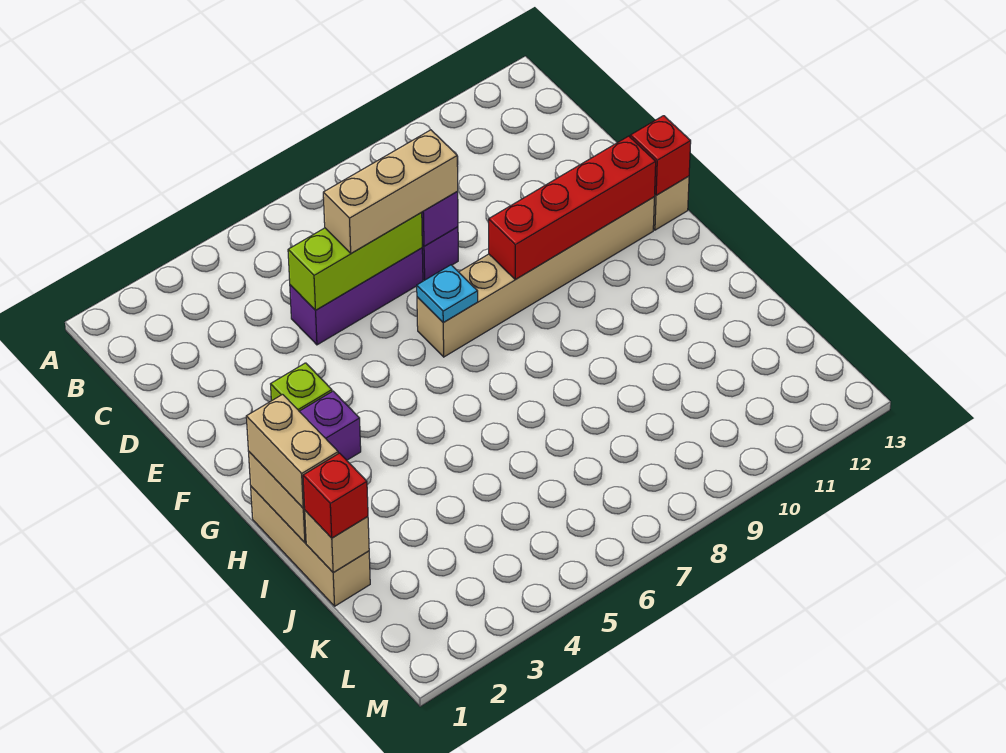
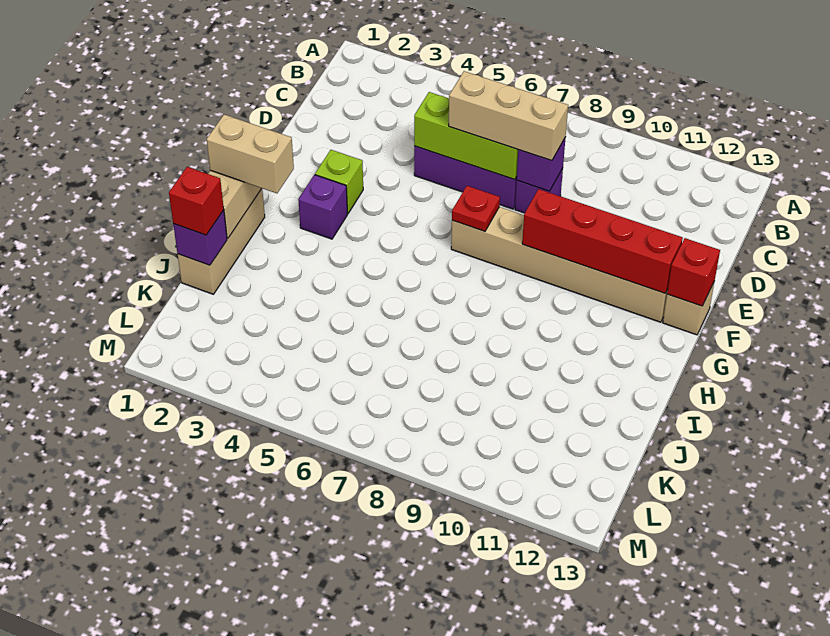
cyan plate F7 level 2 -> red plate F7 level 2
tan brick H1:I1 level 3 -> tan brick H1:H2 level 3
tan brick J1 level 2 -> purple brick J1 level 2

